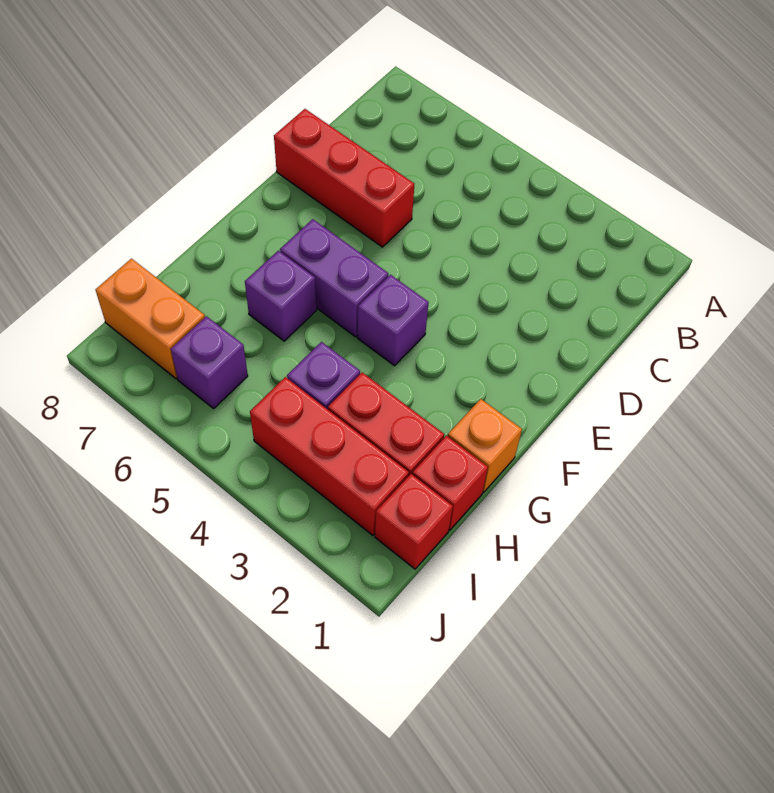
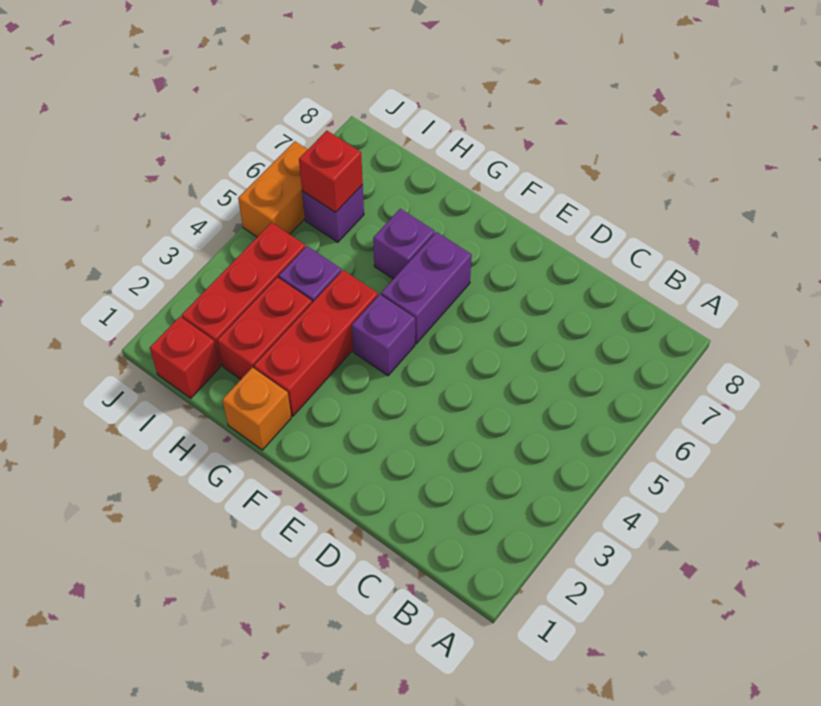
red brick D6:D8 level 1 -> red brick G2:G4 level 1
red brick H1 level 1 -> red brick I6 level 2
orange brick I7:I8 level 1 -> orange brick J5:J6 level 1

